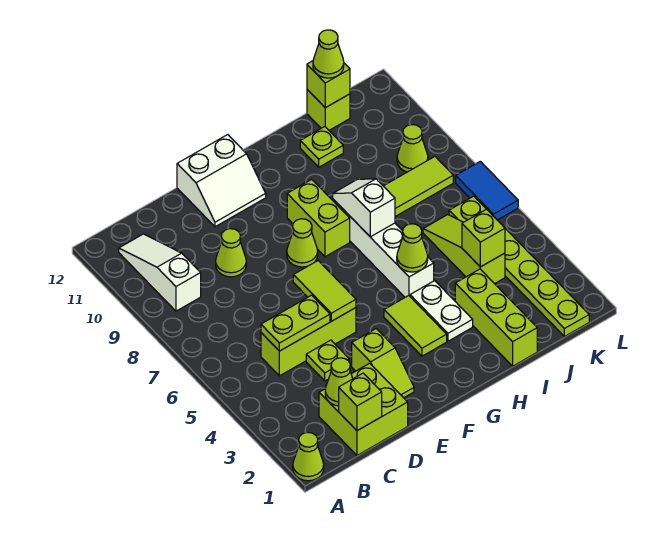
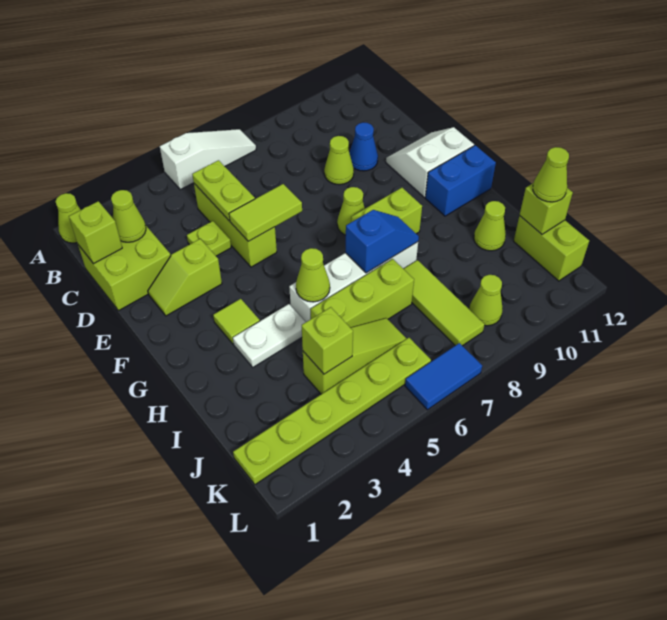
white slope B9:B11 level 1 top 9 -> white slope A5:A7 level 1 top 5
none -> blue cone D10 level 1
white slope E11:F12 level 1 top 12 -> white slope E11:F12 level 1 top F
lime tile G3:G4 level 1 -> lime tile G3 level 1
none -> blue brick G11:G12 level 1
white slope H7:H8 level 2 top 7 -> blue slope H7:H8 level 2 top 7
lime brick I1:I3 level 1 -> lime brick I5:I7 level 1
lime plate I11 level 1 -> lime cone I11 level 1
lime brick J12 level 1 -> lime brick J12:K12 level 1

